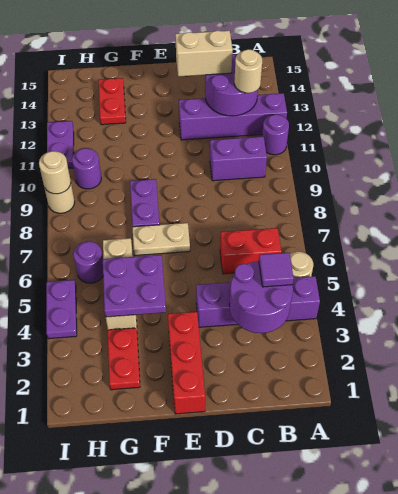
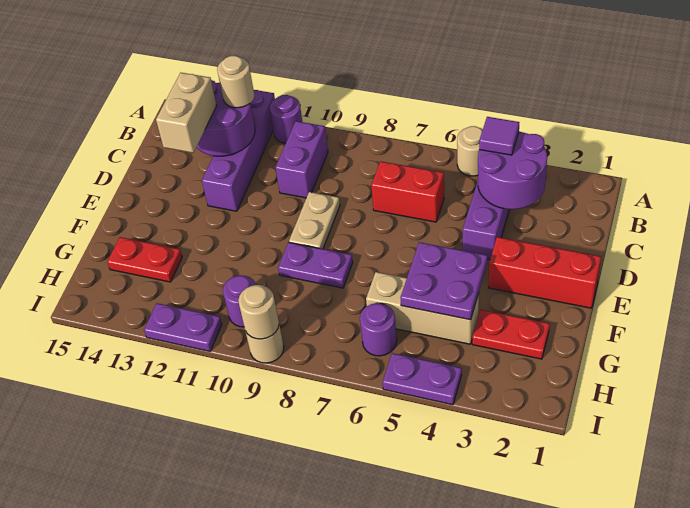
red brick B6:C6 level 1 -> red brick C6:C7 level 1
tan plate E7:F7 level 1 -> tan plate D9:E9 level 1

